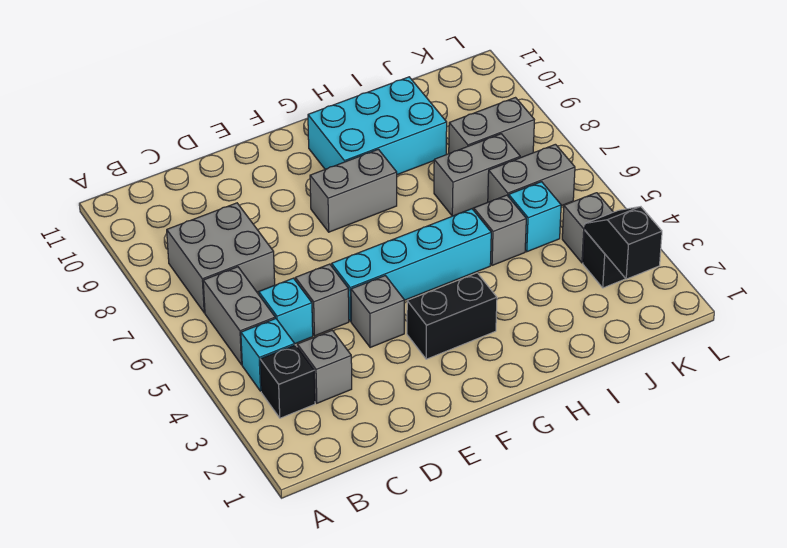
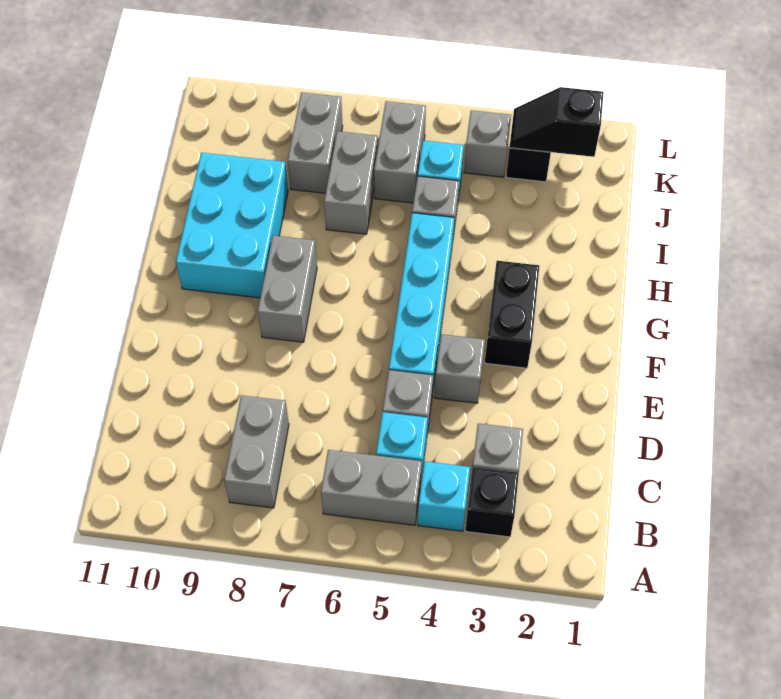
grey brick B7:C8 level 1 -> grey brick B8:C8 level 1

